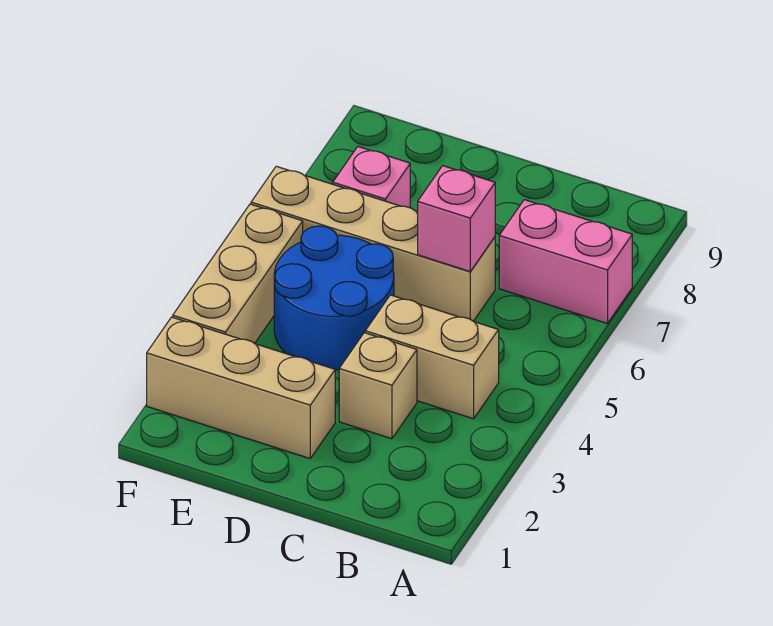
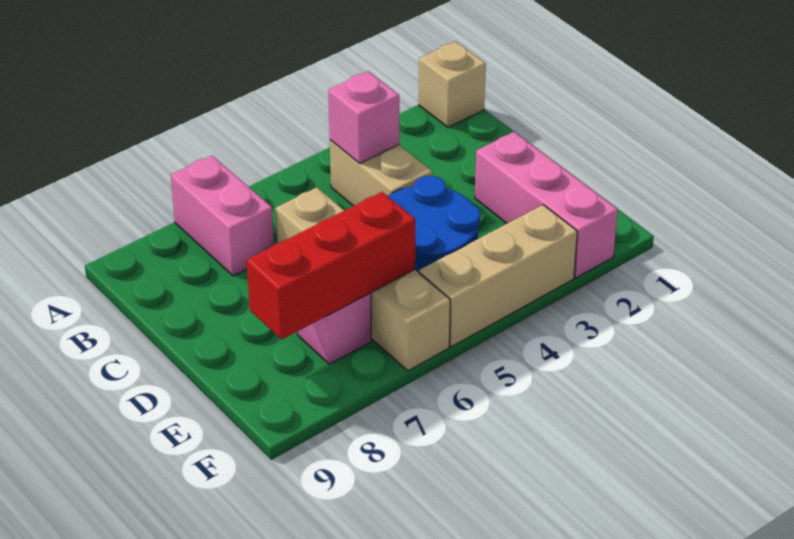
tan brick C3 level 1 -> tan brick A1 level 1
pink brick C6 level 2 -> pink brick B4 level 2
tan brick D2:F2 level 1 -> pink brick D2:F2 level 1
none -> red brick E6:E8 level 2

